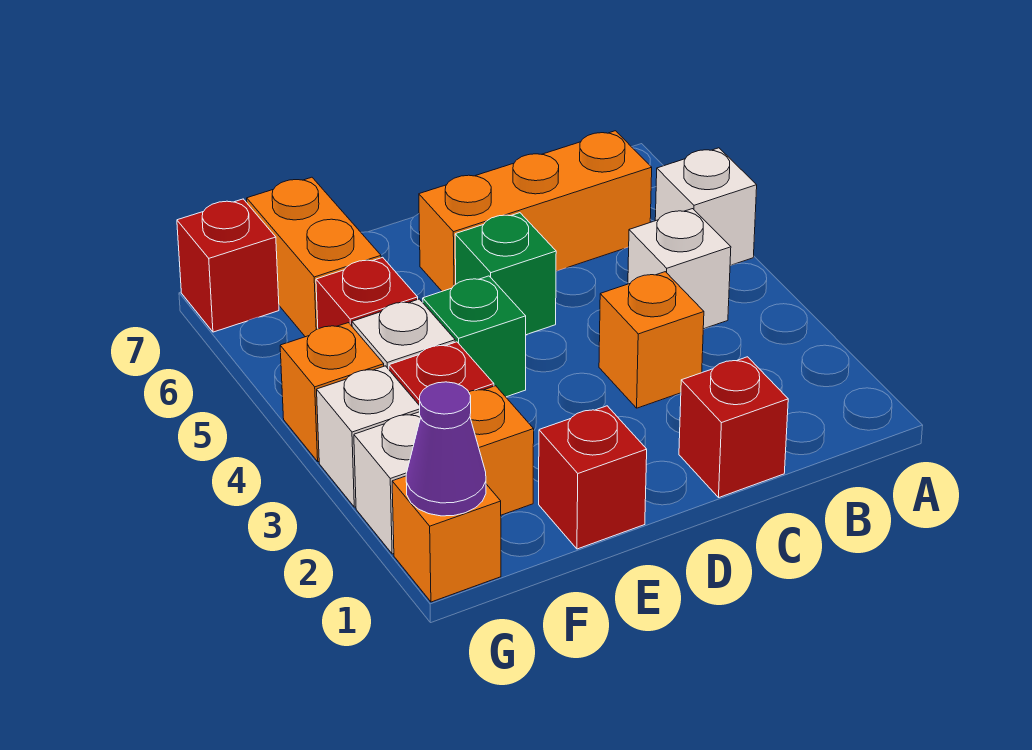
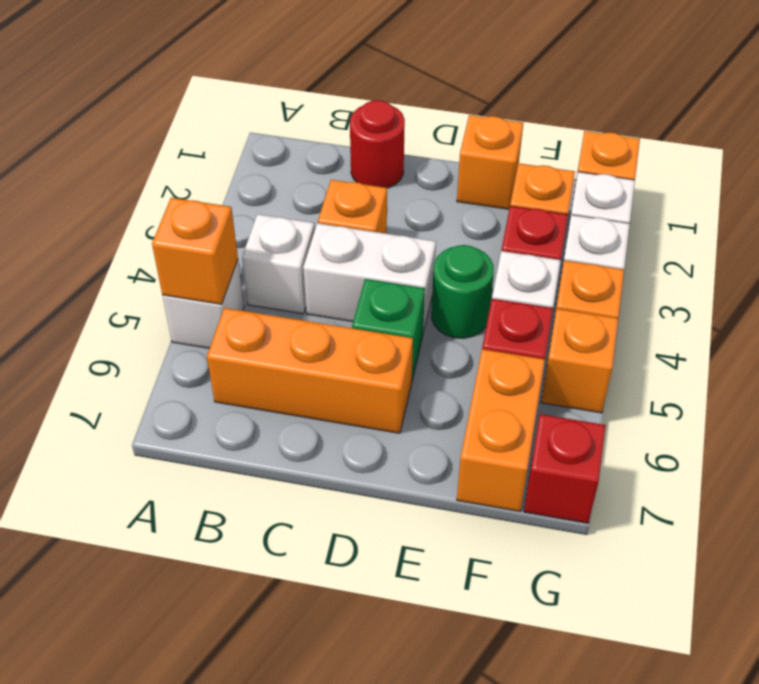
none -> orange brick A5 level 2
red brick C1 level 1 -> red round brick C1 level 1
none -> white brick C4:D4 level 1
red brick E1 level 1 -> orange brick E1 level 1
green brick E4 level 1 -> green round brick E4 level 1
purple cone G1 level 2 -> none
none -> orange brick G5 level 1

